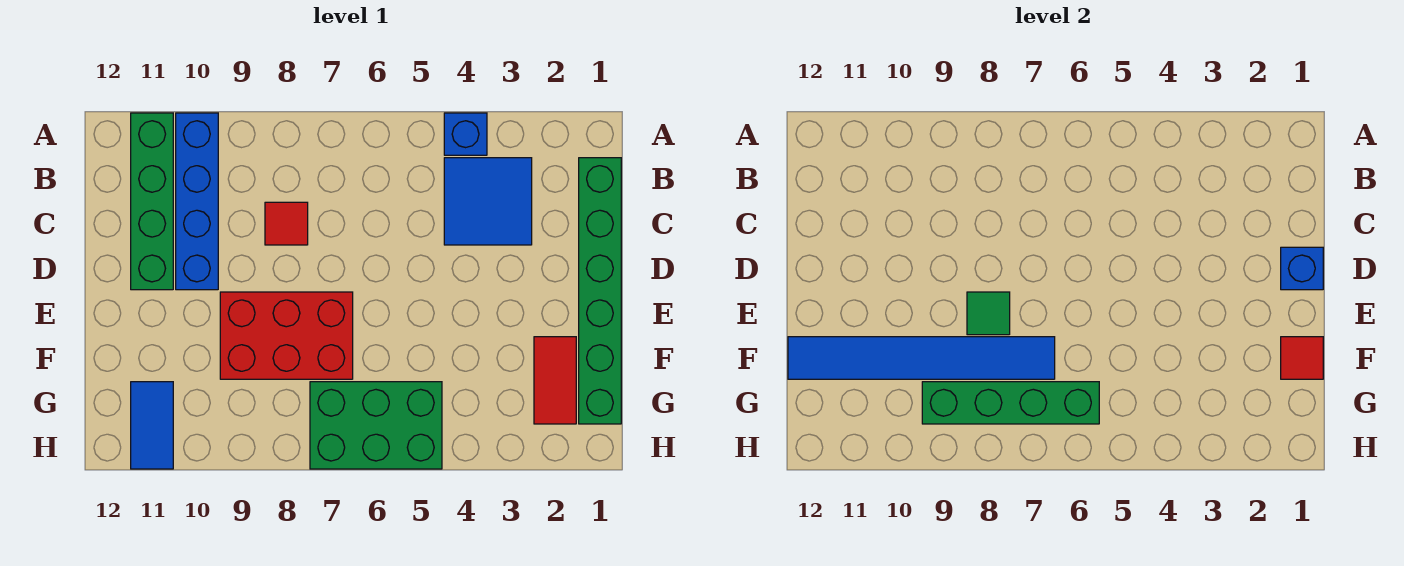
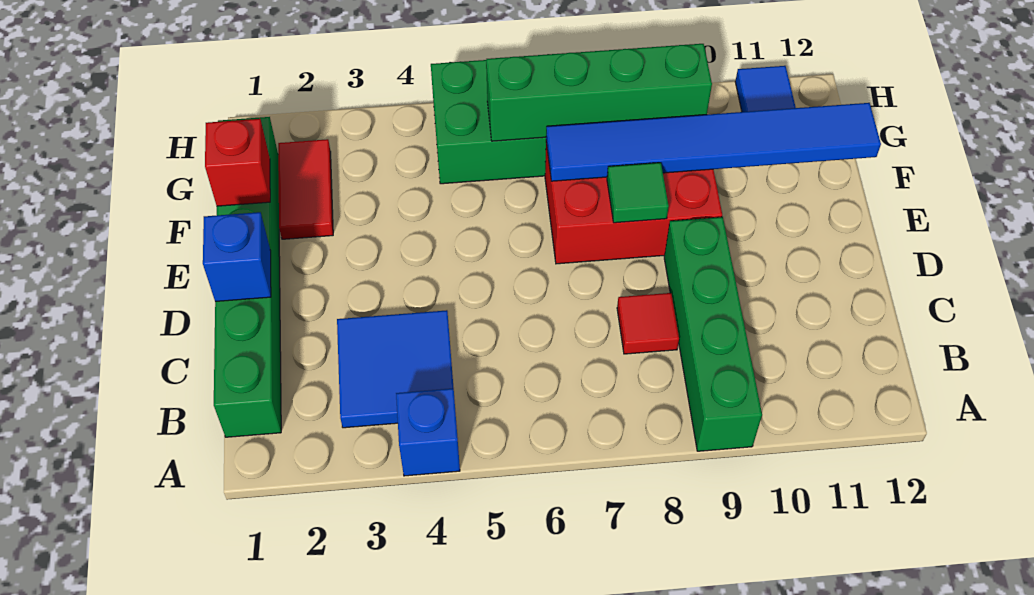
blue brick A10:D10 level 1 -> none
green brick A11:D11 level 1 -> green brick A9:D9 level 1
red tile F1 level 2 -> red brick F1 level 2

